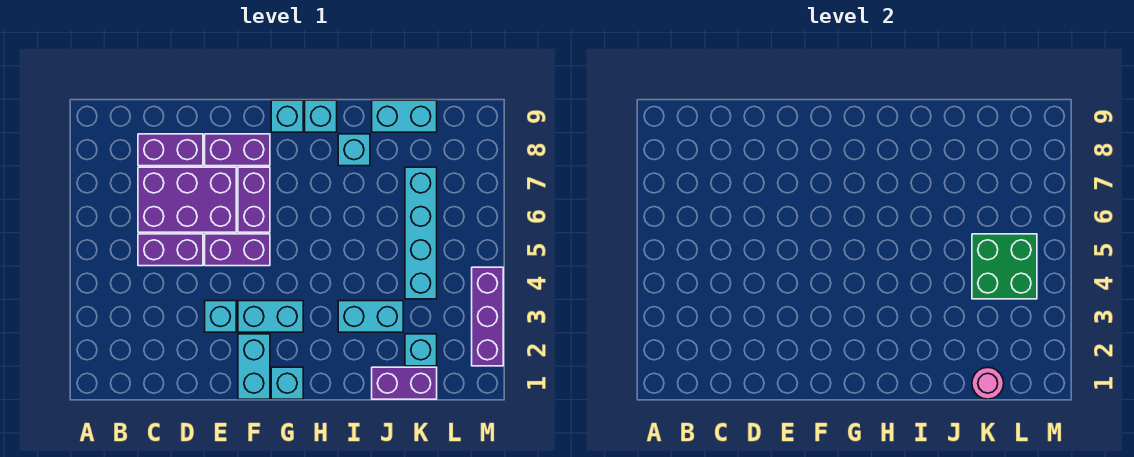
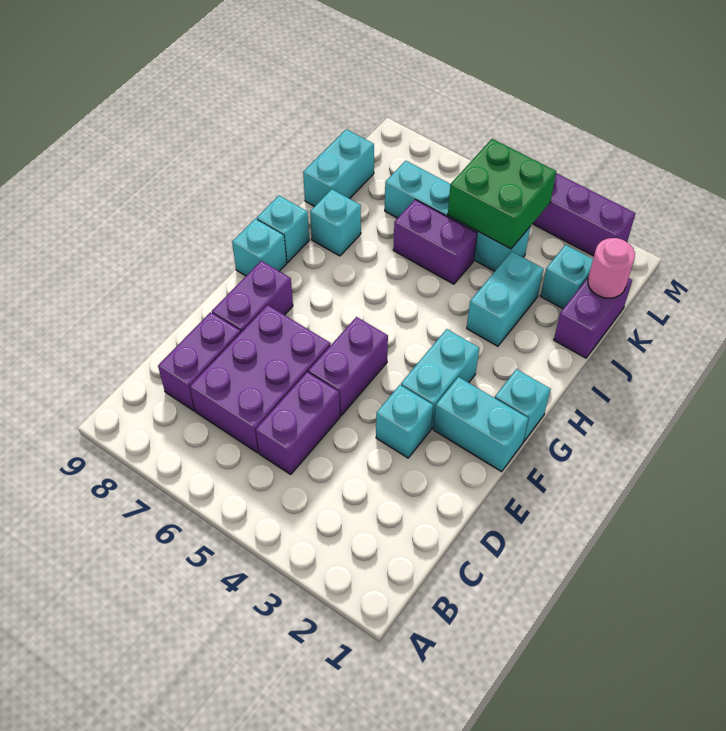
purple brick F6:F7 level 1 -> purple brick J5:J6 level 1

